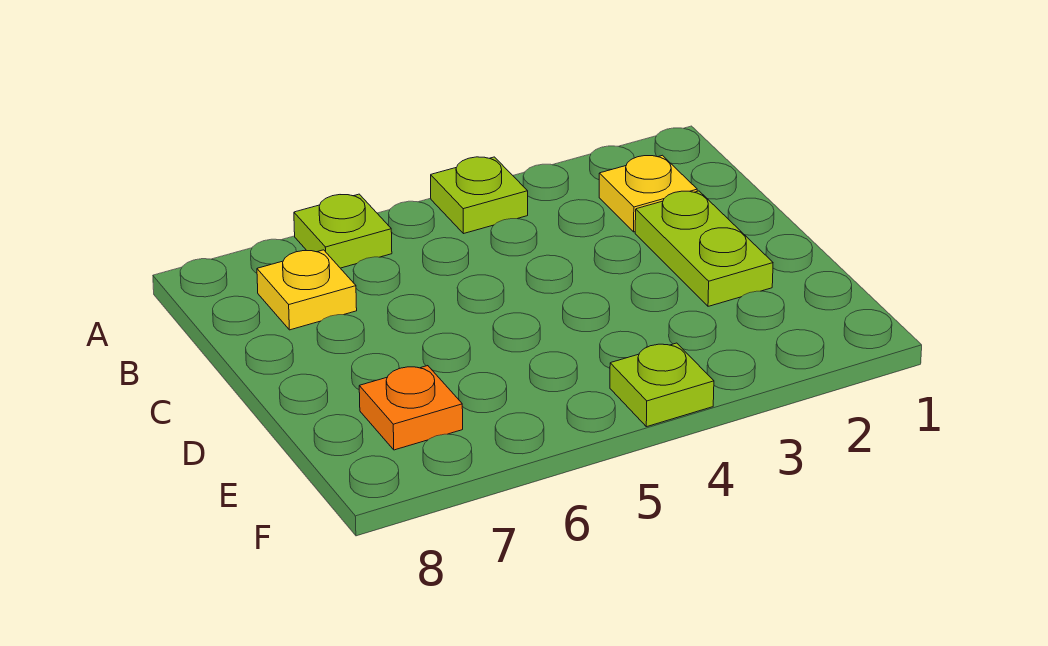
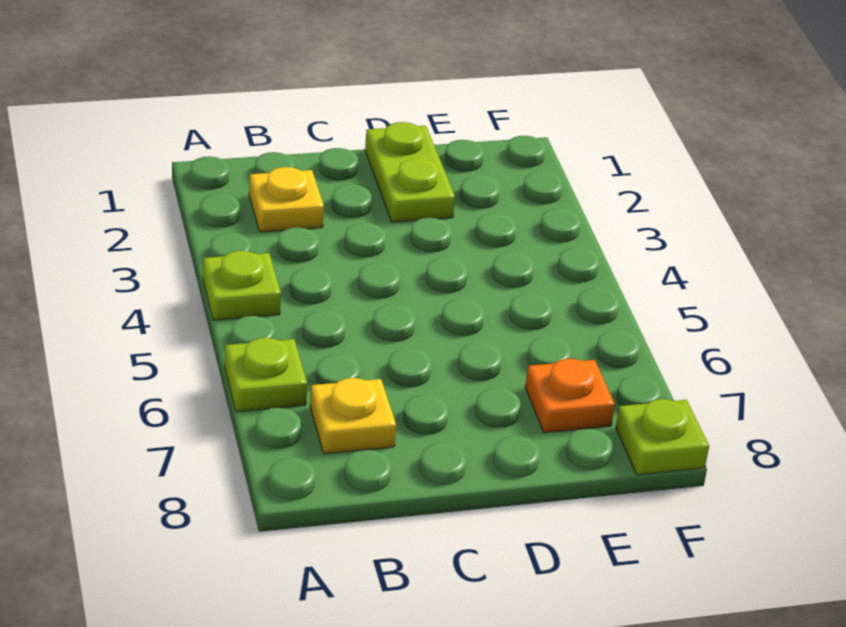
lime plate C2:D2 level 1 -> lime plate D1:D2 level 1
lime plate F4 level 1 -> lime plate F8 level 1

